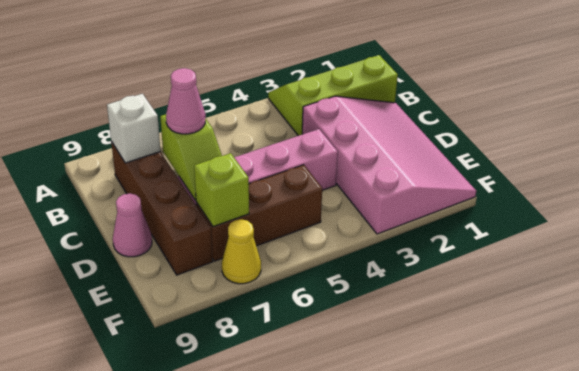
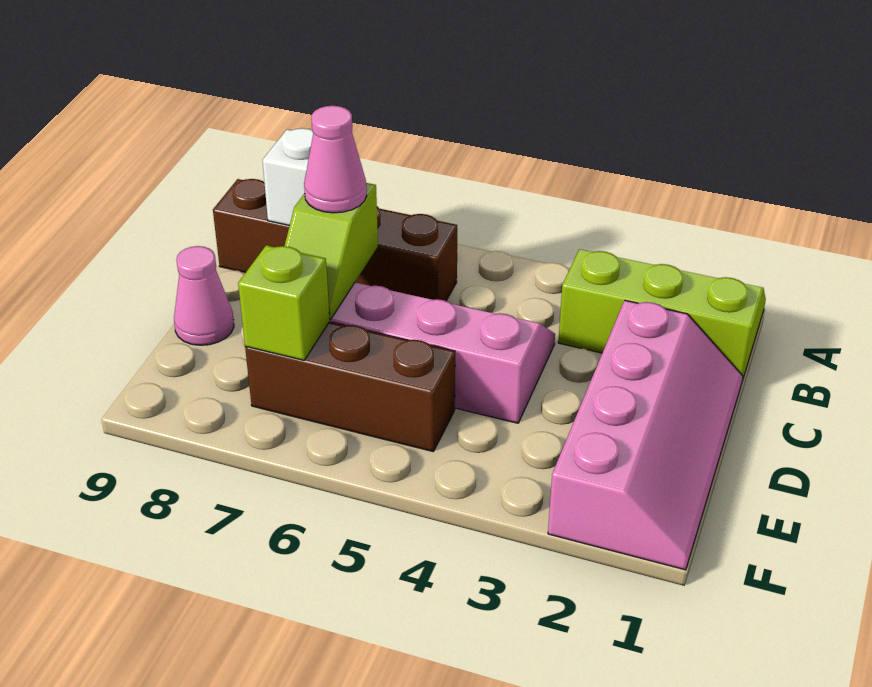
brown brick B8:E8 level 1 -> brown brick B6:B9 level 1
pink slope C1:F3 level 1 top 3 -> pink slope C1:F2 level 1 top 2
yellow cone F7 level 1 -> none

